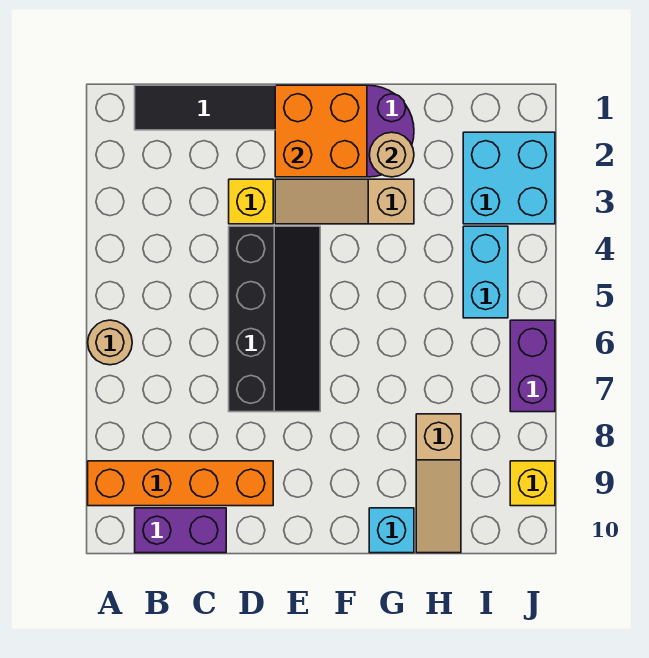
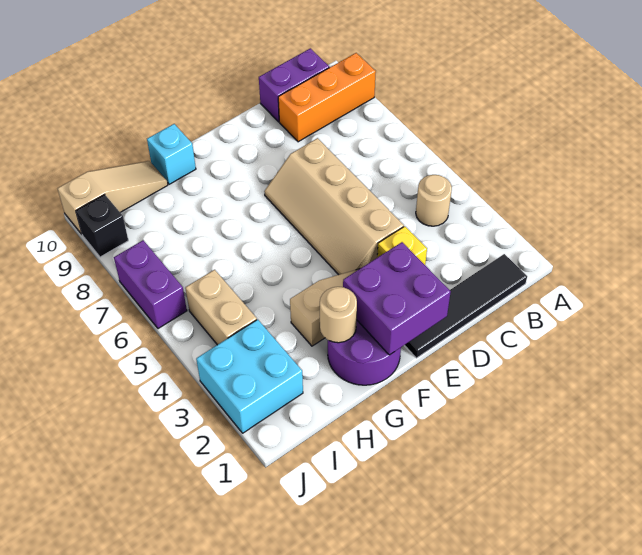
tan round brick A6 level 1 -> tan round brick B4 level 1
orange brick A9:D9 level 1 -> orange brick A9:C9 level 1
black slope D4:E7 level 1 top D -> tan slope D4:E7 level 1 top D
orange brick E1:F2 level 2 -> purple brick E1:F2 level 2
tan slope H8:H10 level 1 top 8 -> tan slope H10:J10 level 1 top J
cyan brick I4:I5 level 1 -> tan brick I4:I5 level 1
yellow brick J9 level 1 -> black brick J9 level 1

